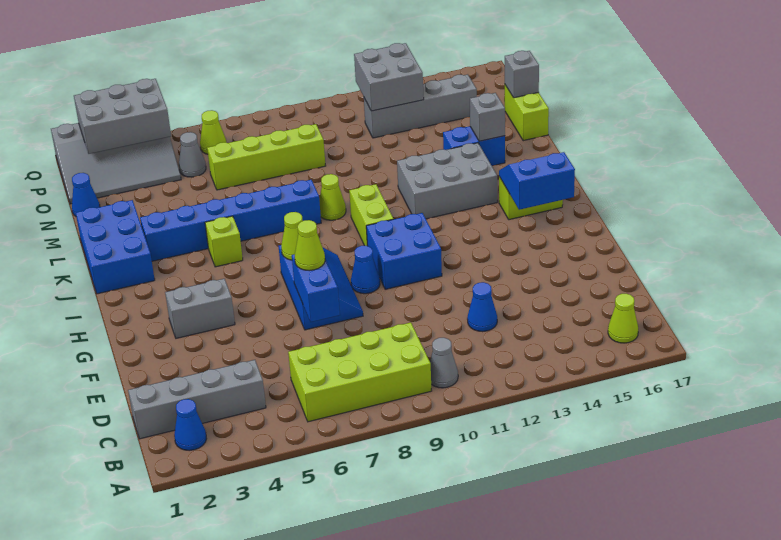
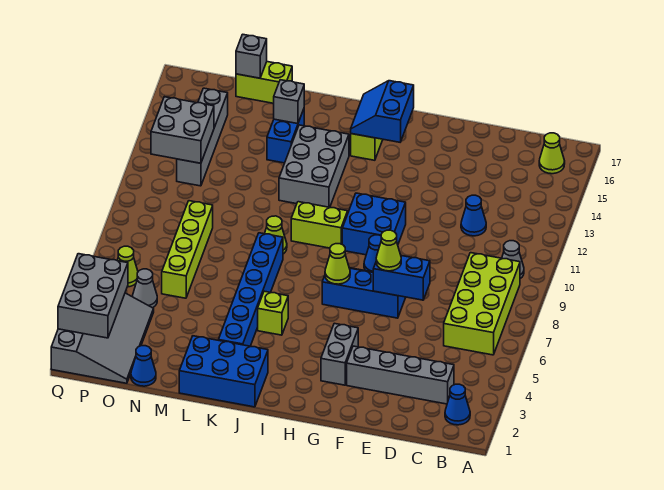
grey brick C1:C4 level 1 -> grey brick C3:F3 level 1

